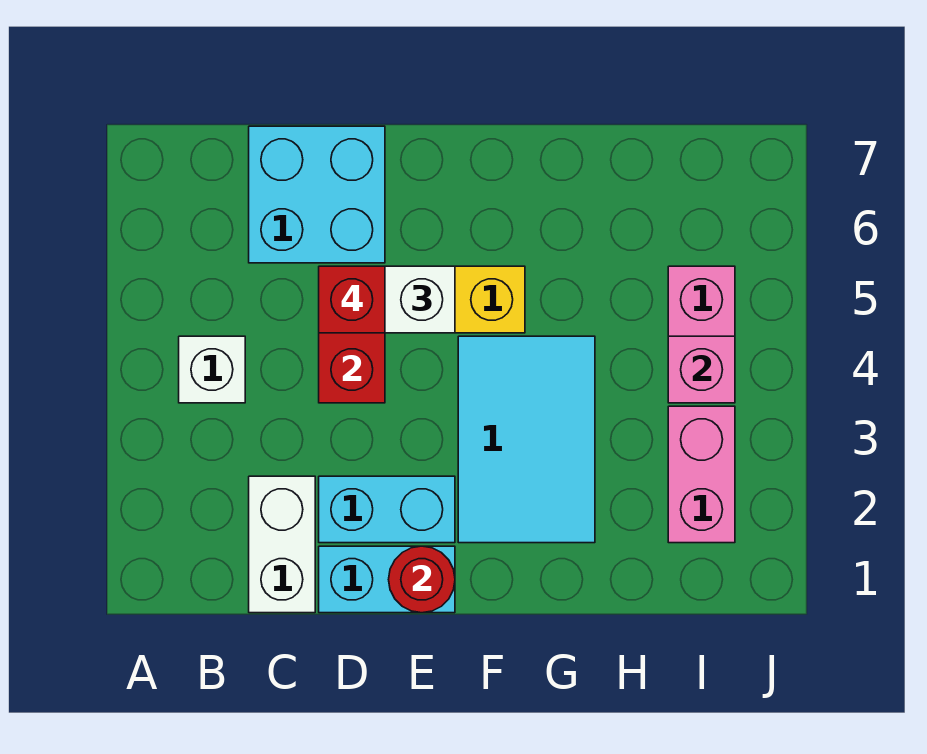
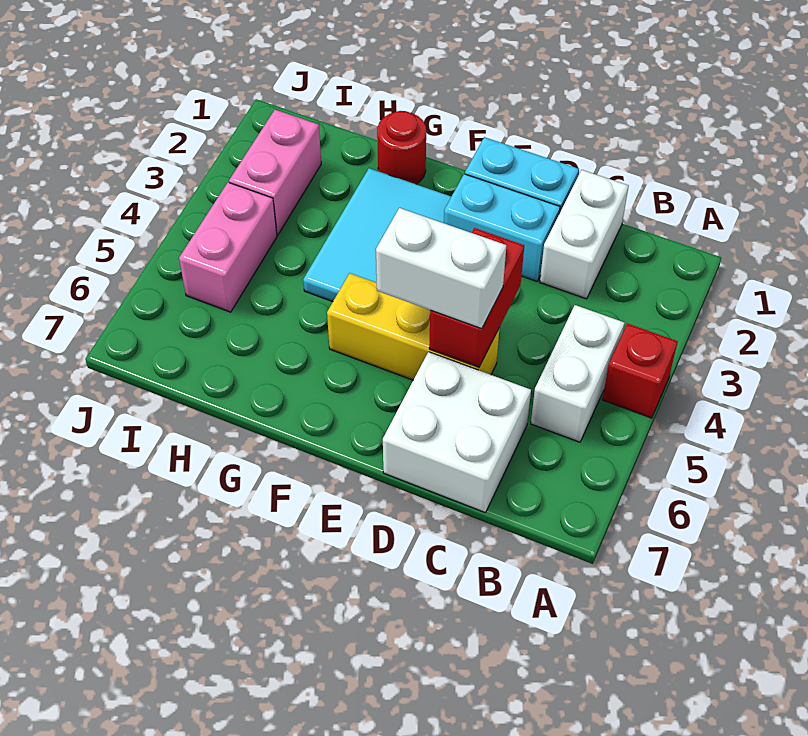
white brick B4 level 1 -> white brick B4:B5 level 1
cyan brick C6:D7 level 1 -> white brick C6:D7 level 1
red brick D5 level 4 -> red brick A4 level 1
red round brick E1 level 2 -> red round brick G1 level 1
pink brick I4 level 2 -> none

